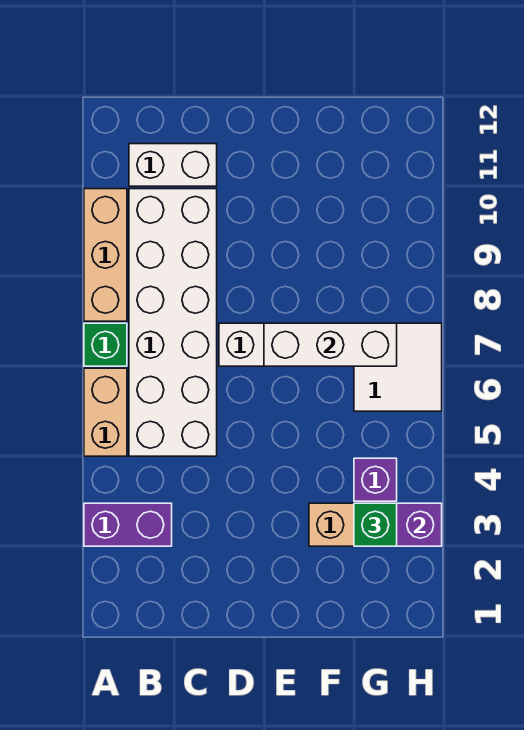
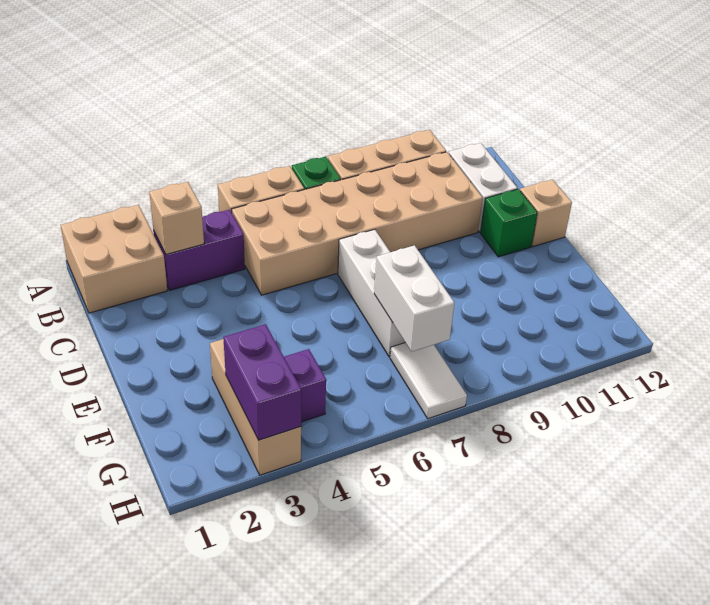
none -> tan brick A1:B2 level 1
purple brick A3:B3 level 1 -> purple brick B3:B4 level 1
none -> tan brick B3 level 2
white brick B5:C10 level 1 -> tan brick B5:C10 level 1
none -> tan brick D12 level 1
white brick E7:G7 level 2 -> white brick F7:G7 level 2
green brick G3 level 3 -> green brick D11 level 1
white tile G6:H7 level 1 -> white tile G7:H7 level 1

